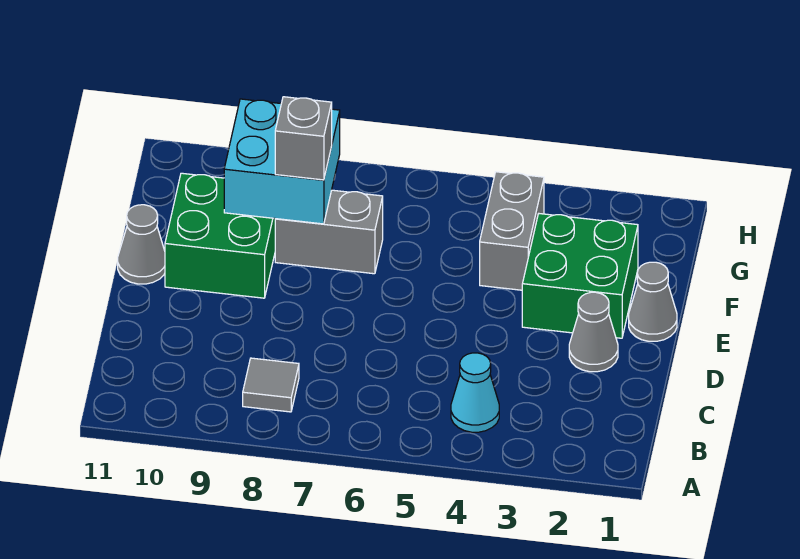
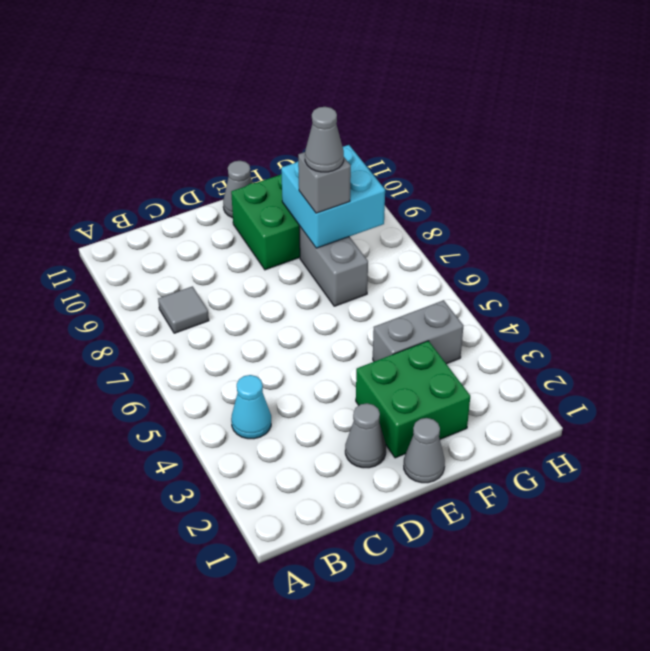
none -> grey cone F8 level 4

